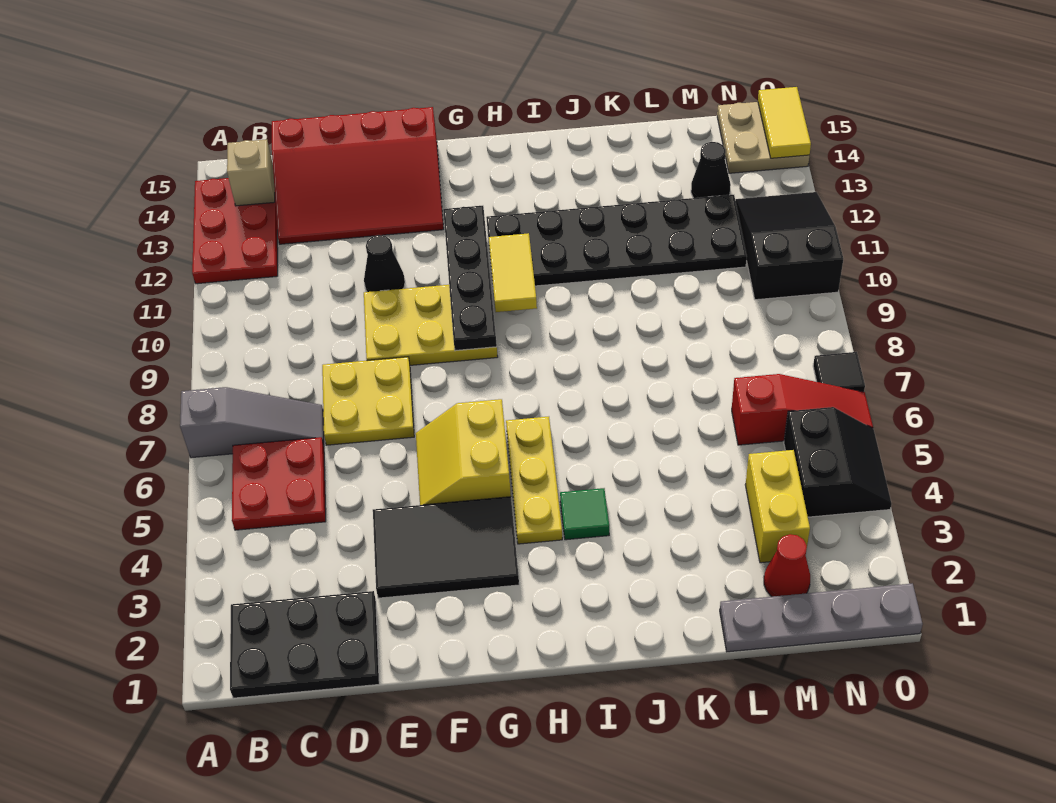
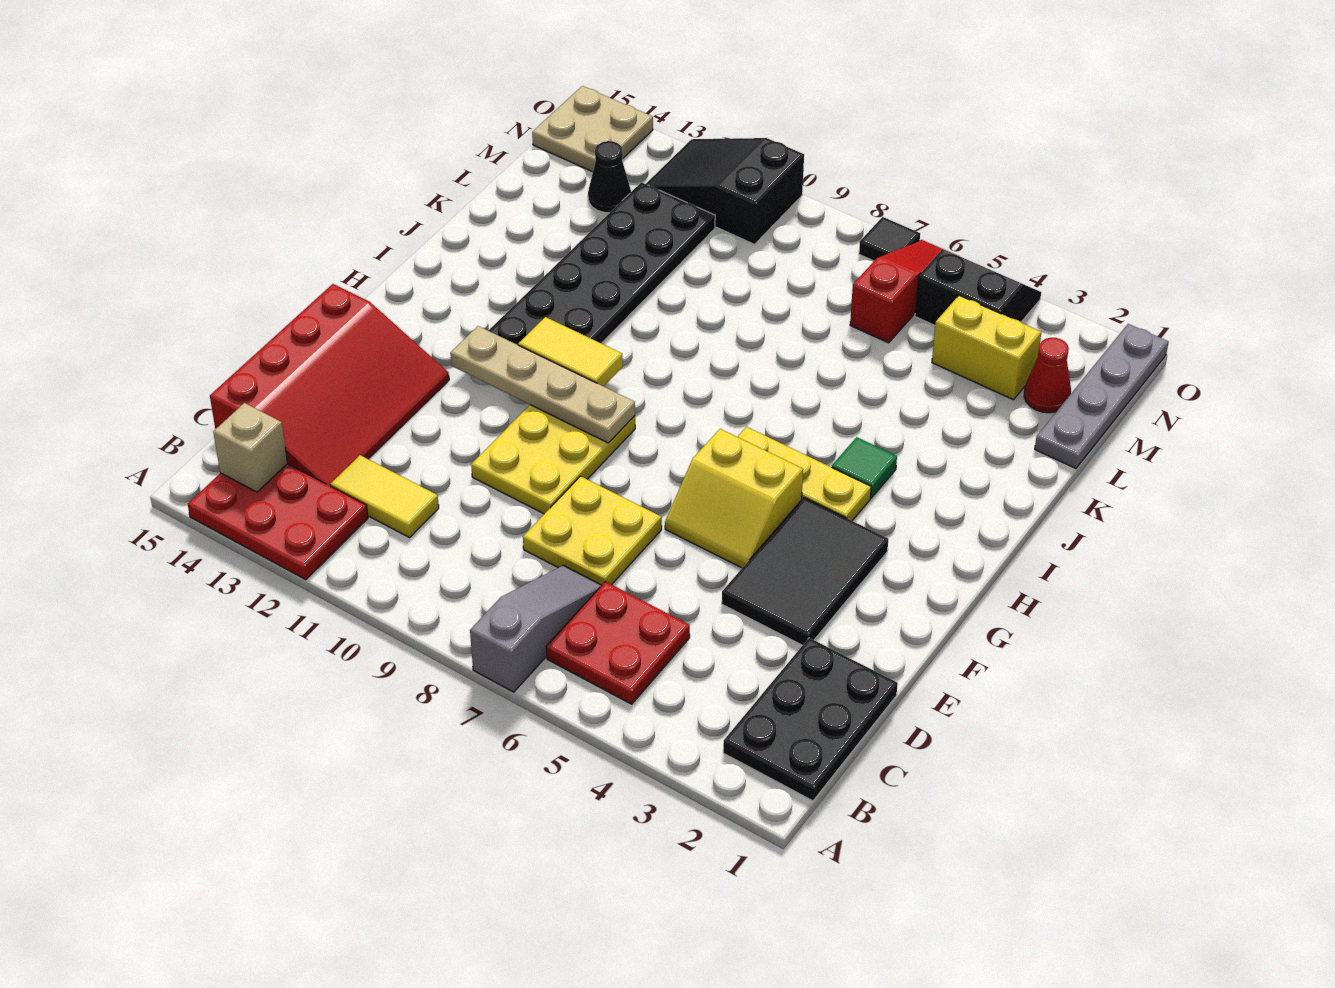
black cone E11 level 1 -> none
black plate G9:G12 level 2 -> tan plate G9:G12 level 2
yellow tile O14:O15 level 2 -> yellow tile C11:C12 level 1

